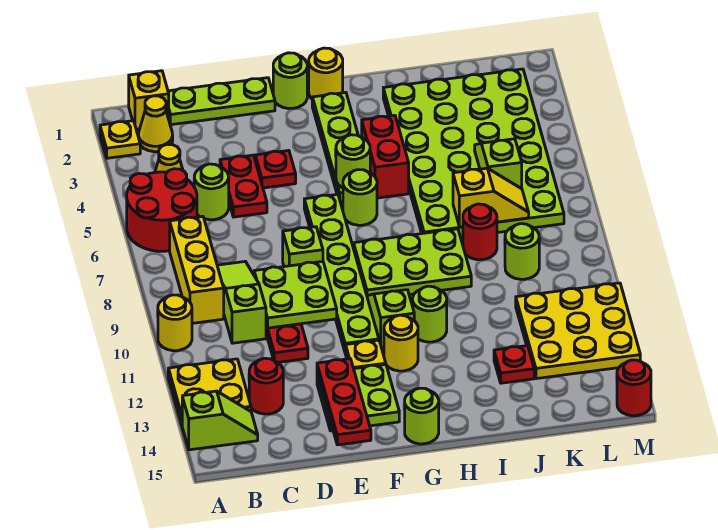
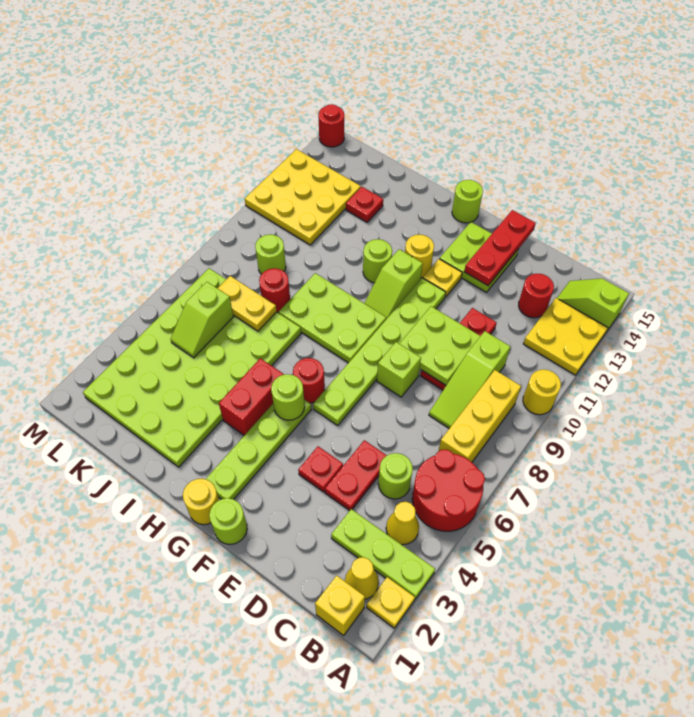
lime plate C1:E1 level 1 -> lime plate A3:C3 level 1
lime round brick G6 level 1 -> red round brick G6 level 1
yellow slope J7:K7 level 2 top J -> yellow plate J7:K7 level 2

